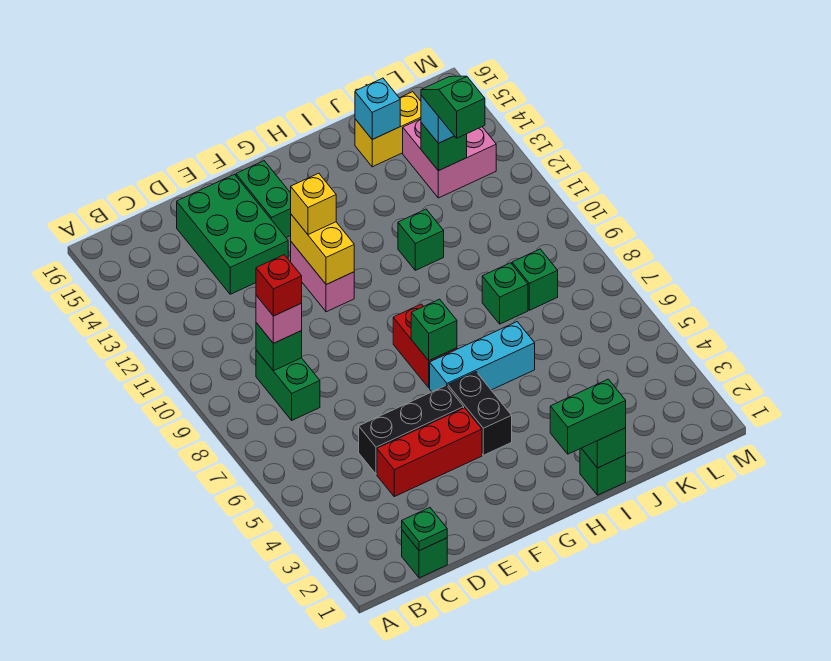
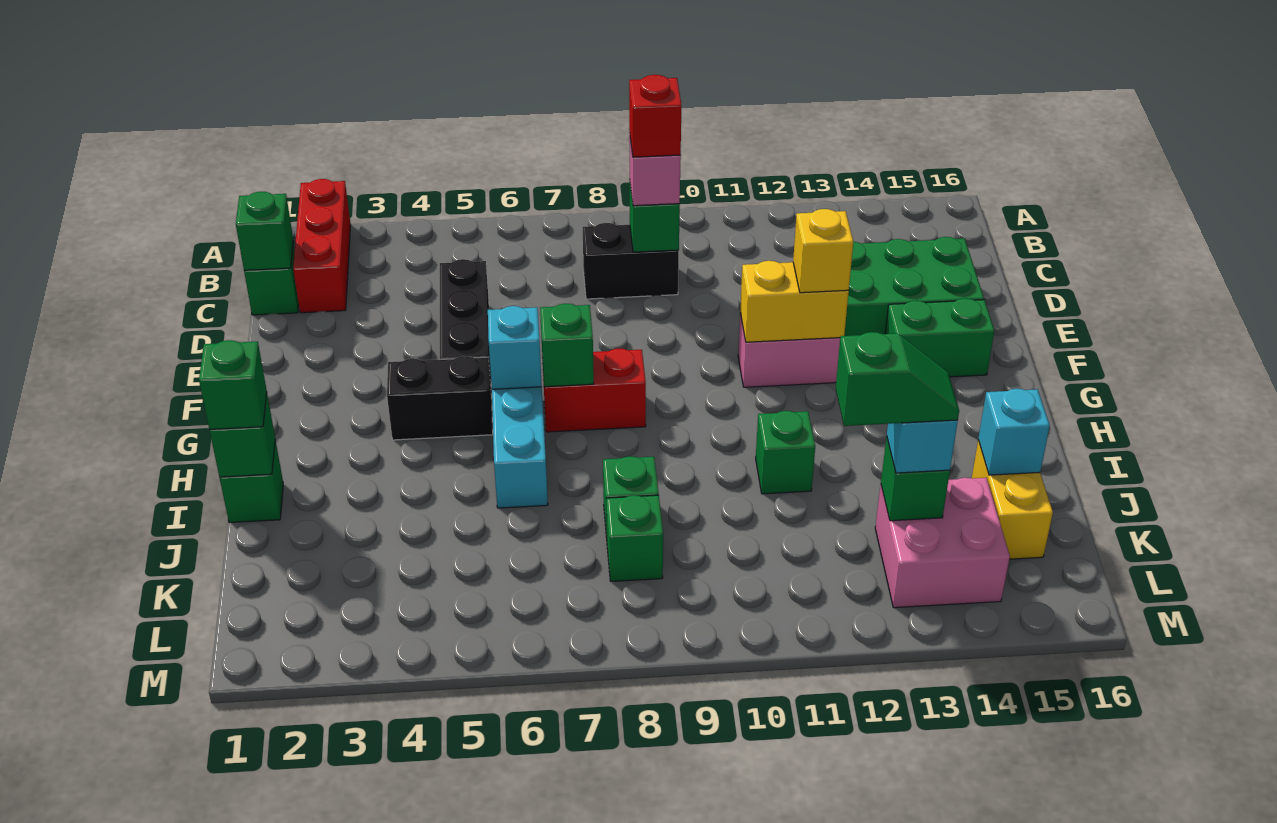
green plate C1 level 2 -> green brick C1 level 2
green brick C8:C9 level 1 -> black brick C8:C9 level 1
red brick D4:F4 level 1 -> red brick A2:C2 level 1
none -> cyan brick G6 level 2
green brick H1:I1 level 3 -> green brick I1 level 3

